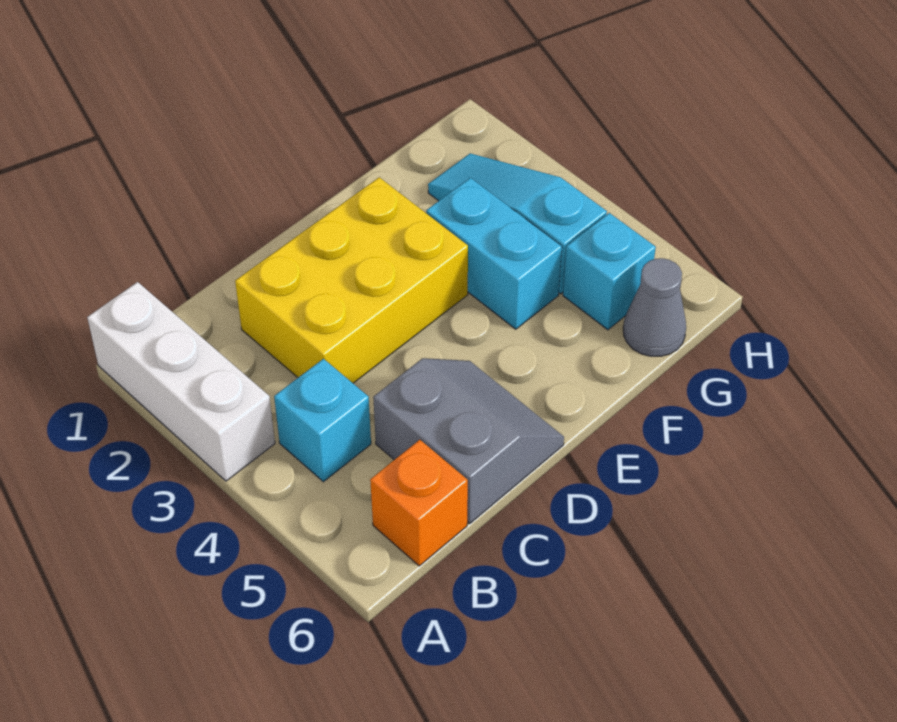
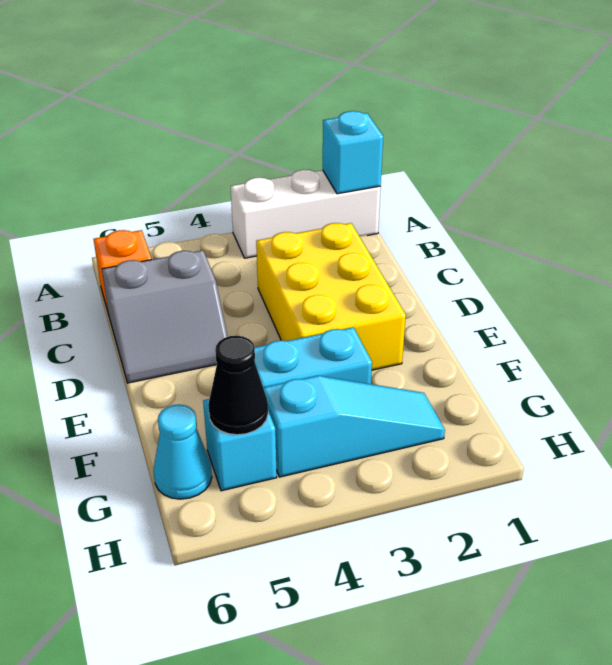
cyan brick B4 level 1 -> cyan brick A1 level 2
none -> black cone G5 level 2
grey cone G6 level 1 -> cyan cone G6 level 1

